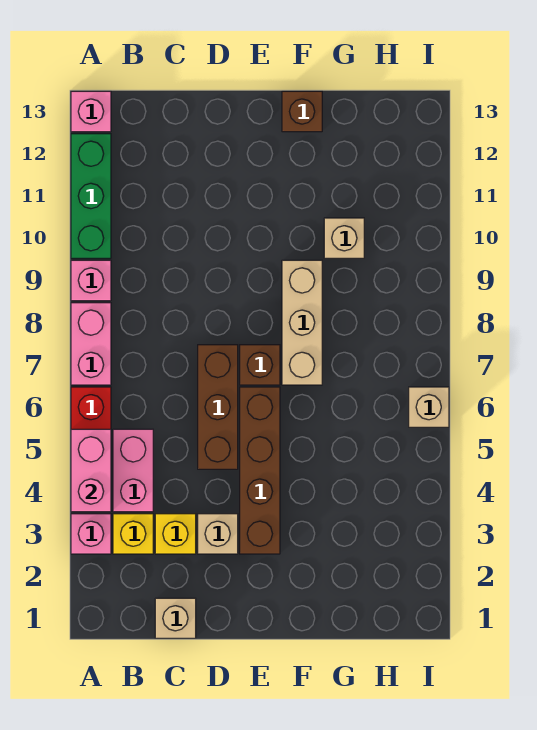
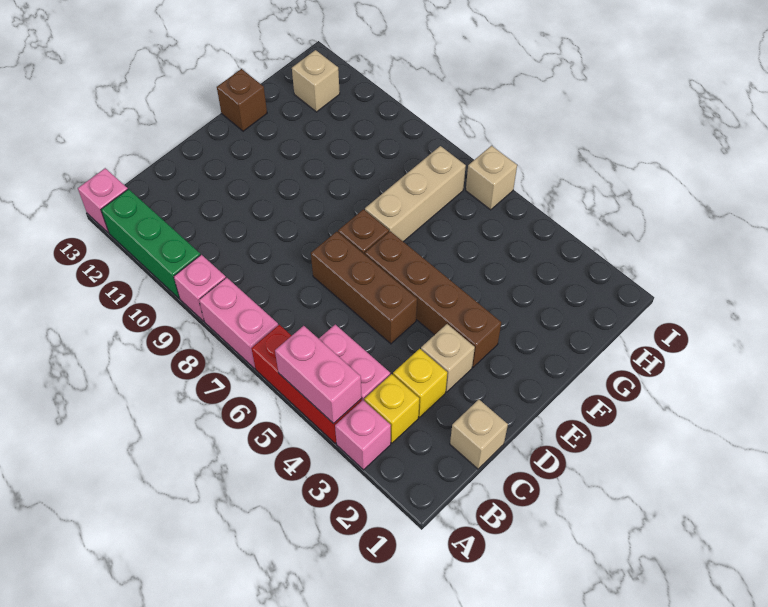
tan brick F7:F9 level 1 -> tan brick F7:H7 level 1
tan brick G10 level 1 -> tan brick H12 level 1

